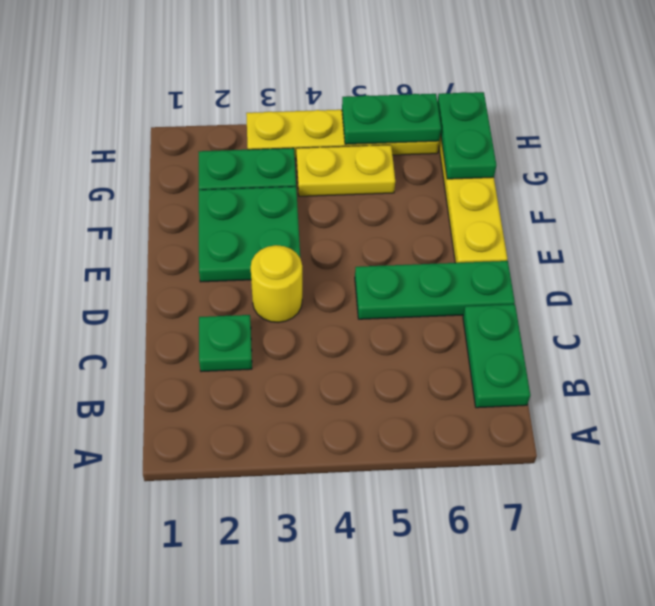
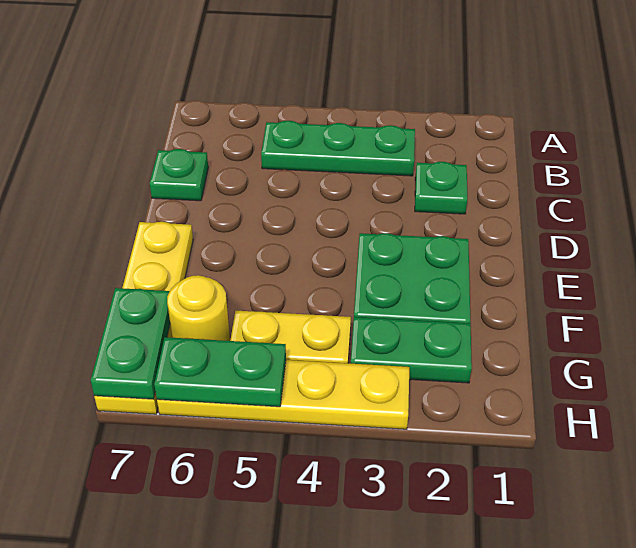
green plate B7:C7 level 1 -> green plate C7 level 1
yellow round brick D3 level 1 -> yellow round brick G6 level 1
green plate D5:D7 level 1 -> green plate B3:B5 level 1

